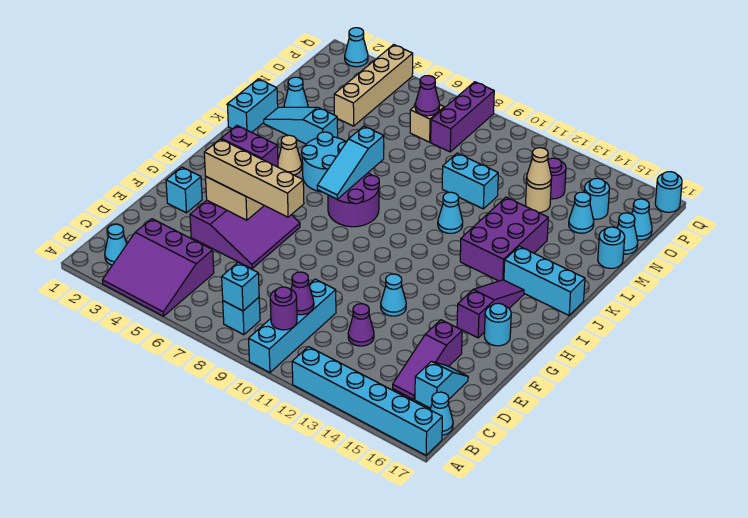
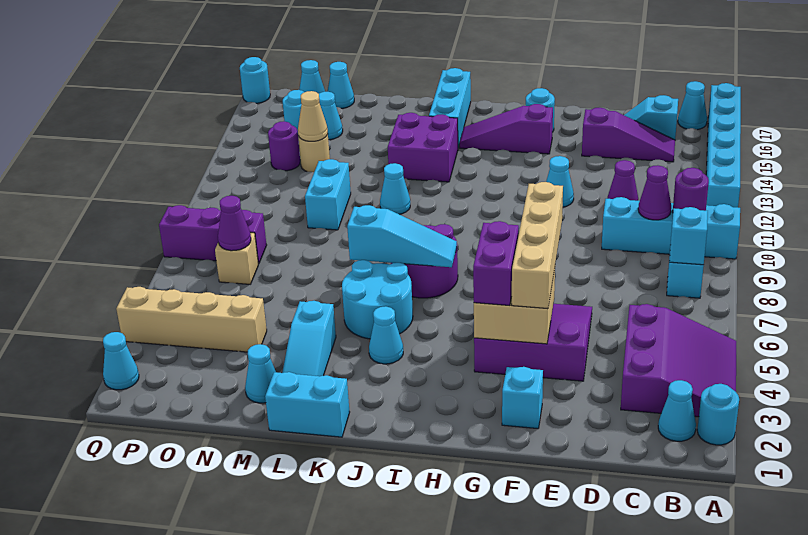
tan cone J4 level 1 -> cyan cone J4 level 1
purple brick J13:L14 level 1 -> purple brick J13:K14 level 1
cyan round brick M17 level 1 -> cyan round brick A2 level 1

